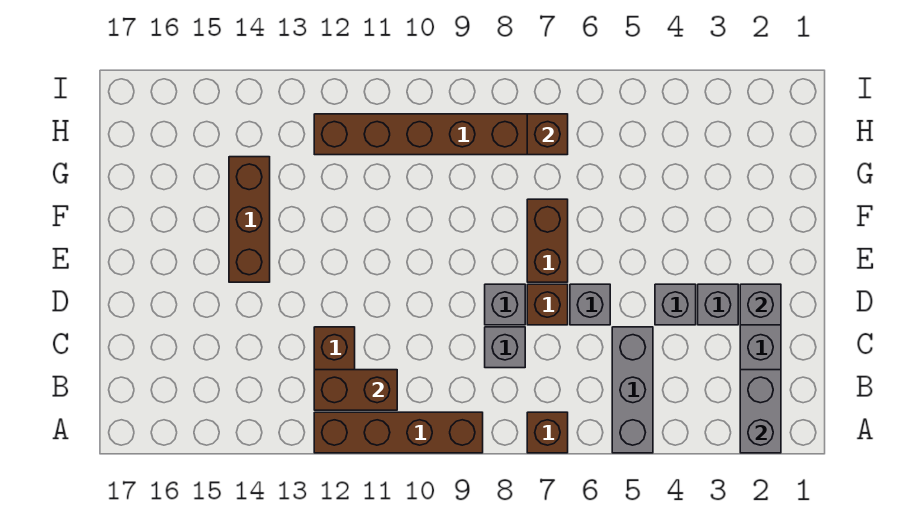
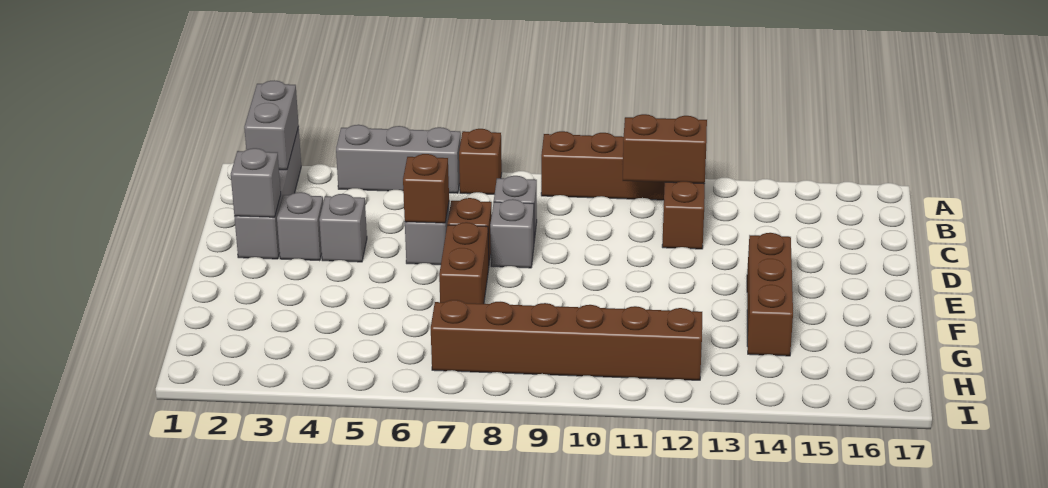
grey brick A5:C5 level 1 -> grey brick A4:A6 level 1
brown brick H7 level 2 -> brown brick D6 level 2

